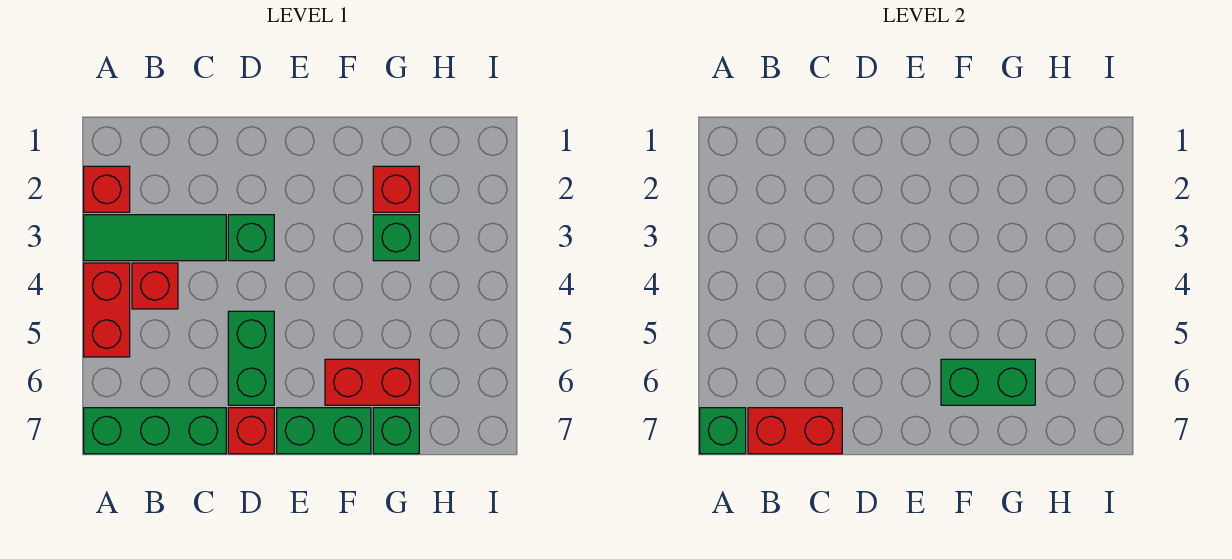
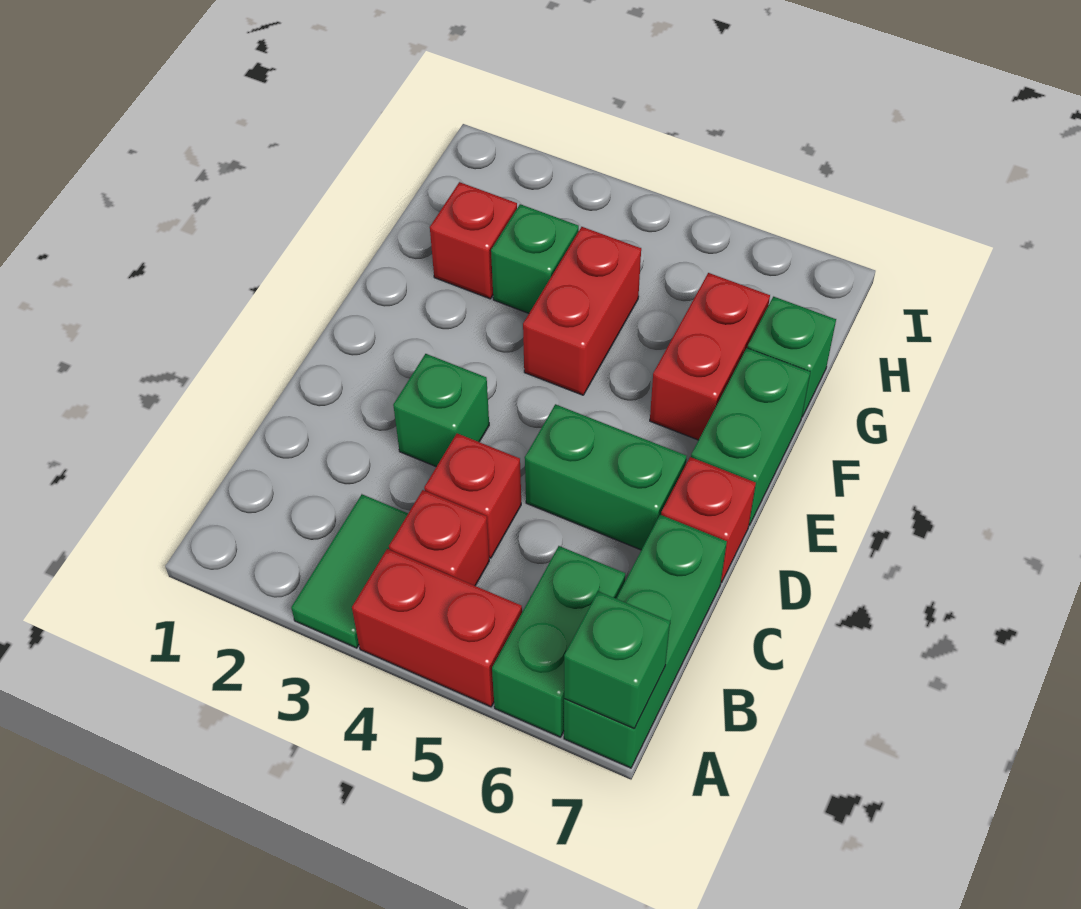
red brick A2 level 1 -> red brick C4 level 1
green tile A3:C3 level 1 -> green tile A3:B3 level 1
red brick B7:C7 level 2 -> red brick F4:G4 level 1
green brick F6:G6 level 2 -> green brick A6:B6 level 1

